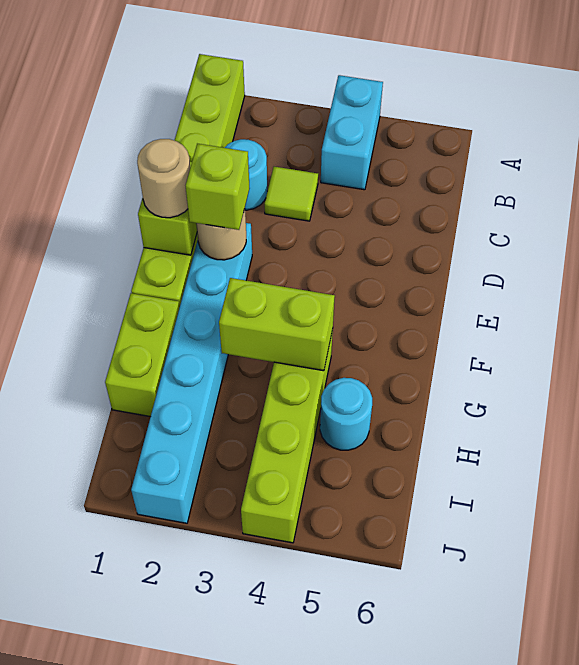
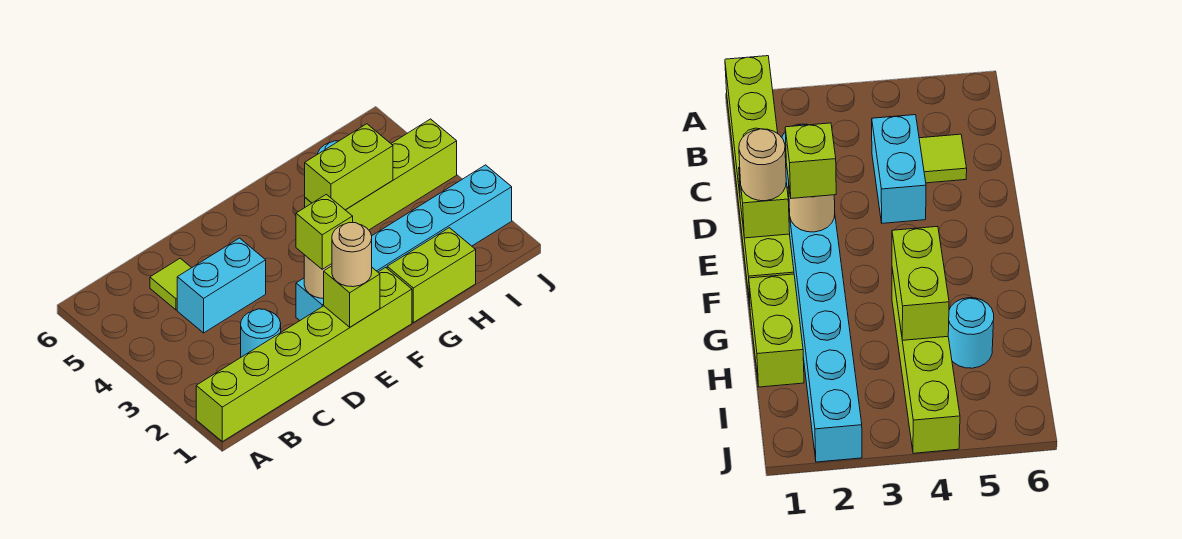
cyan brick A4:B4 level 1 -> cyan brick C4:D4 level 1
lime tile C3 level 1 -> lime tile C5 level 1
lime brick G3:G4 level 2 -> lime brick G4:H4 level 2

